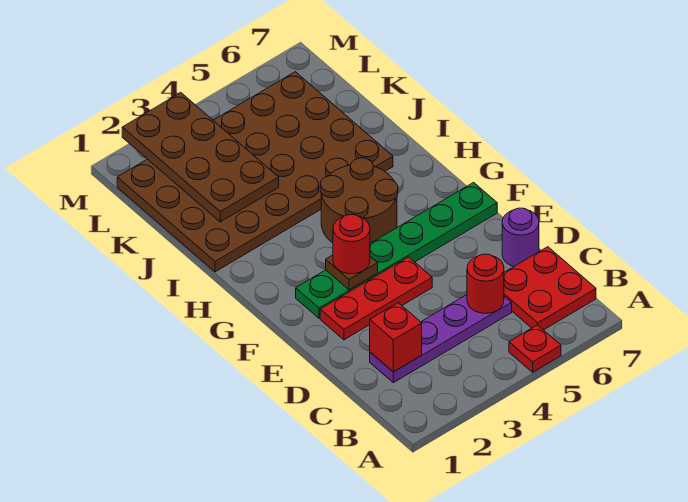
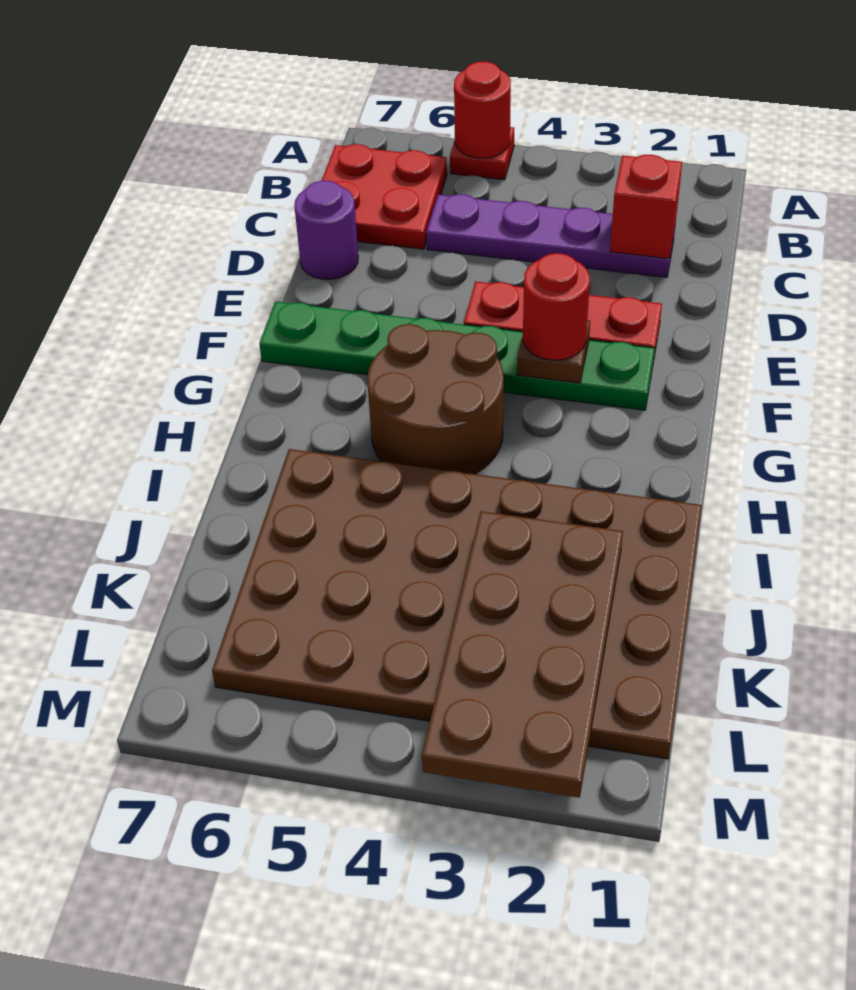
red round brick C5 level 2 -> red round brick A5 level 2

